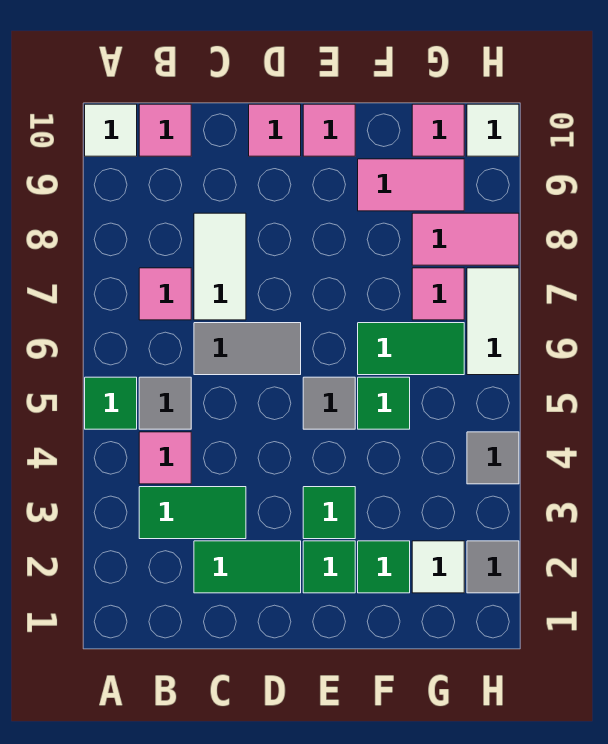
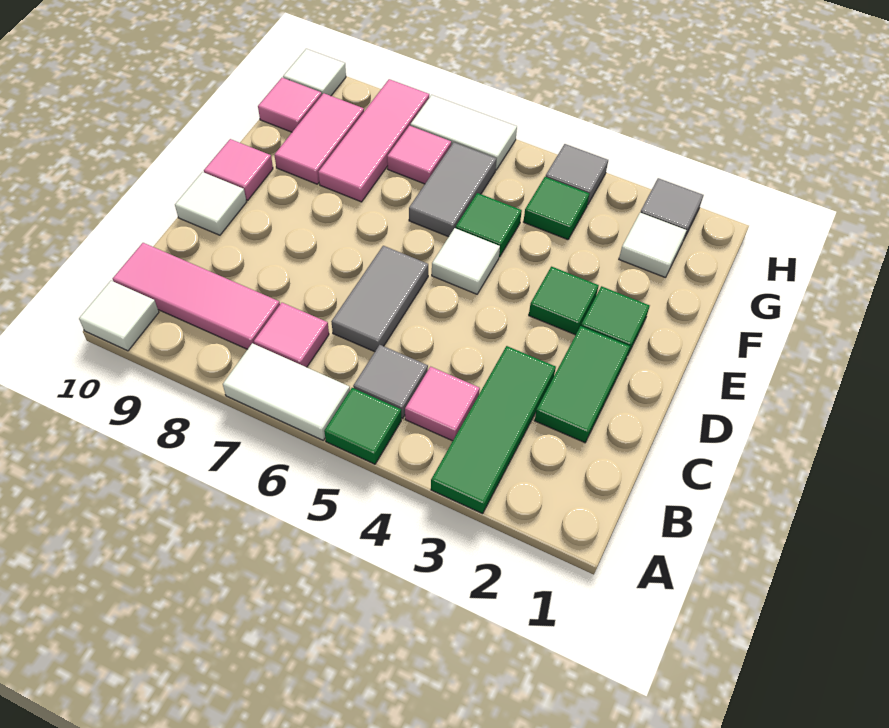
green tile B3:C3 level 1 -> green tile A3:C3 level 1
pink tile B10 level 1 -> pink tile B8:B10 level 1
white tile C7:C8 level 1 -> white tile A6:A7 level 1
pink tile D10 level 1 -> white tile D10 level 1
grey tile E5 level 1 -> white tile E5 level 1
green tile F2 level 1 -> green tile G4 level 1
green tile F6:G6 level 1 -> grey tile F6:G6 level 1
pink tile G8:H8 level 1 -> pink tile F8:H8 level 1

